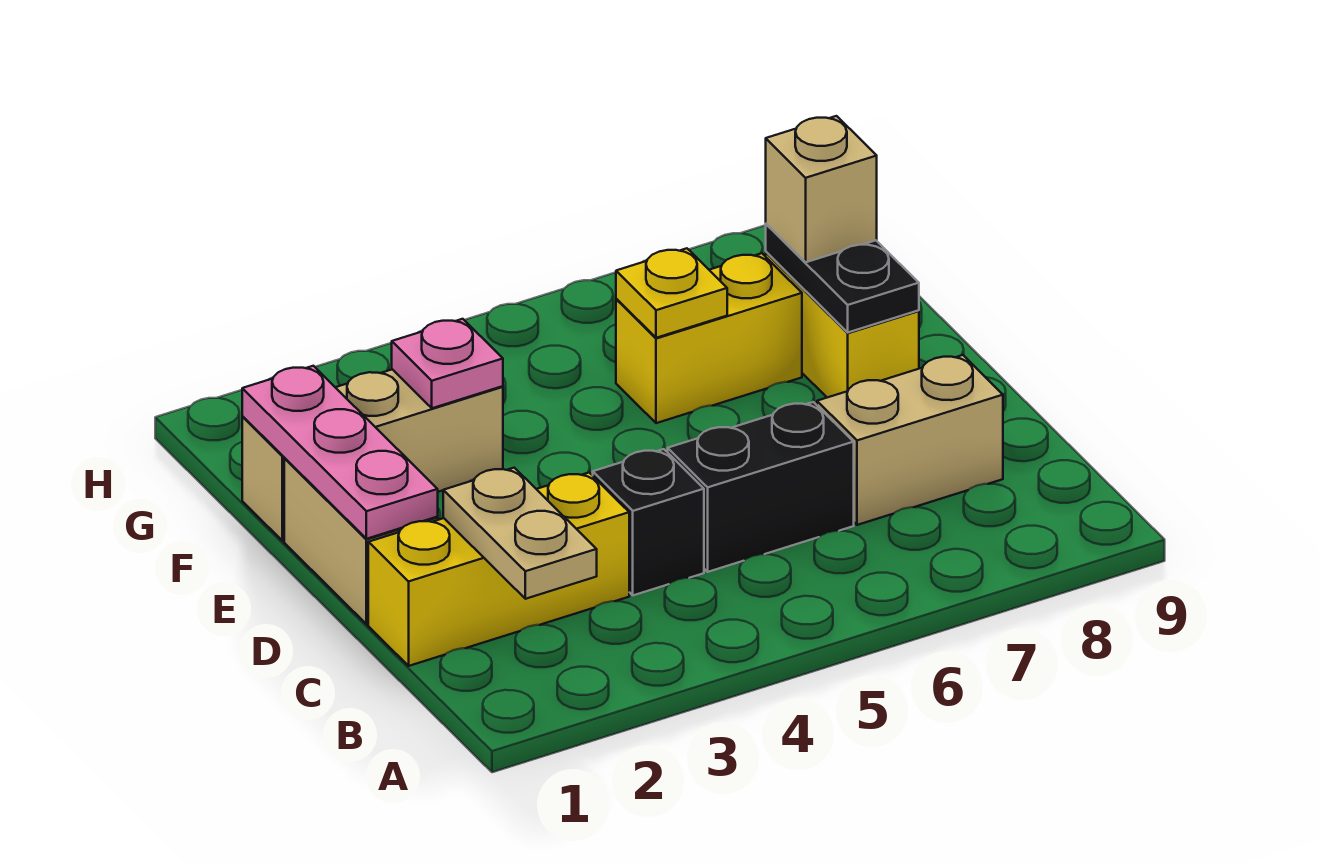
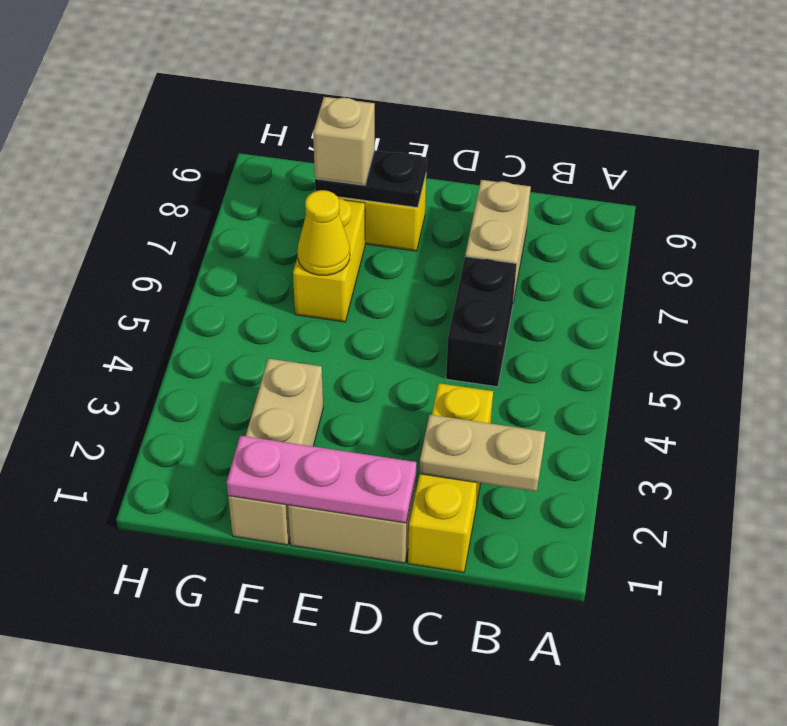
black brick C4 level 1 -> none
pink plate F3 level 2 -> none
yellow plate F6 level 2 -> yellow cone F6 level 2

